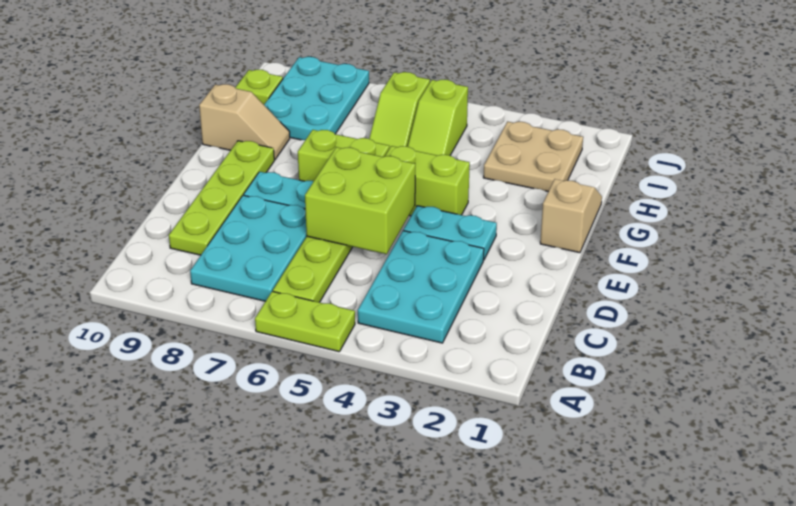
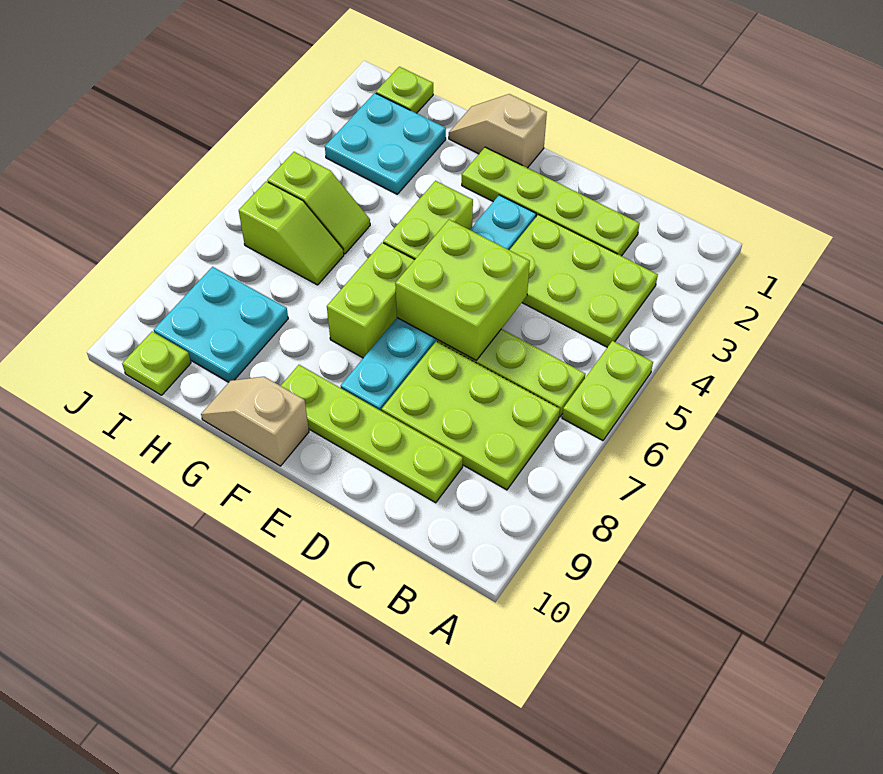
cyan plate B3:D4 level 1 -> lime plate B3:D4 level 1
cyan plate B7:D8 level 1 -> lime plate B7:D8 level 1
none -> lime plate C2:F2 level 1
tan slope G9:G10 level 1 top 10 -> tan slope F10:G10 level 1 top F
tan plate H2:I3 level 1 -> cyan plate H2:I3 level 1
cyan plate H8:J9 level 1 -> cyan plate H8:I9 level 1
none -> lime plate I1 level 1

